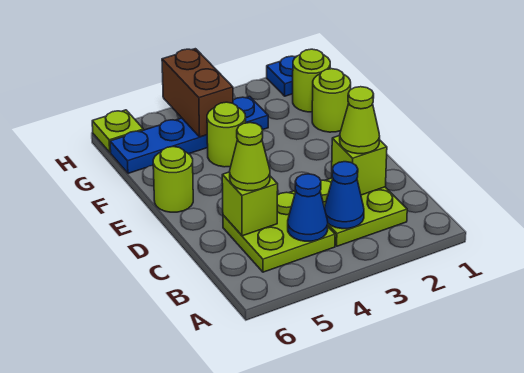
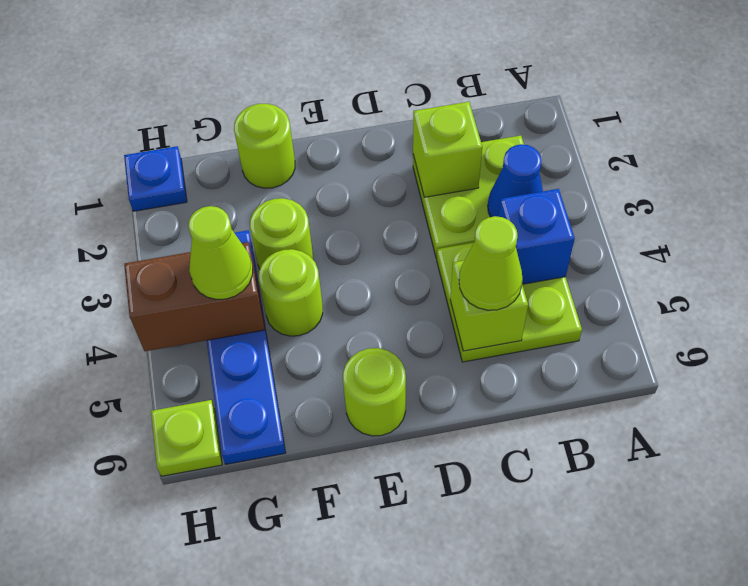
blue cone B4 level 2 -> blue brick B4 level 2
lime cone C2 level 3 -> lime cone G4 level 3
lime round brick G1 level 1 -> lime round brick F3 level 1

